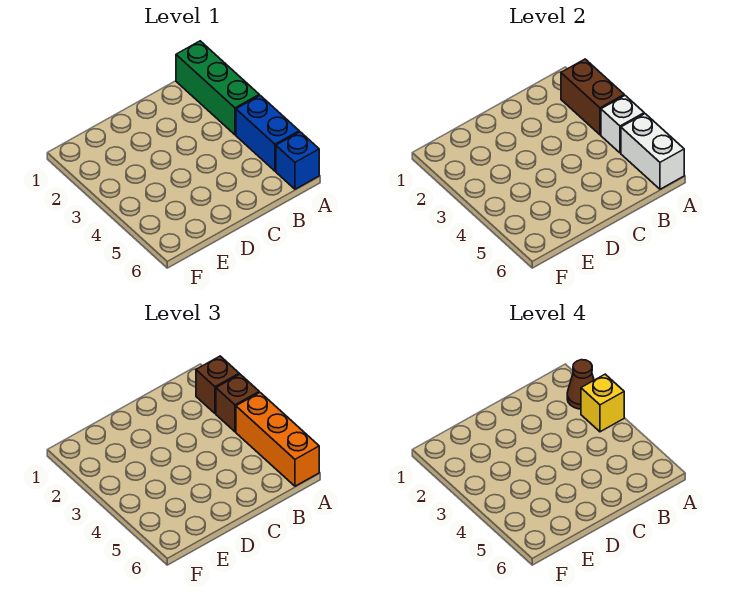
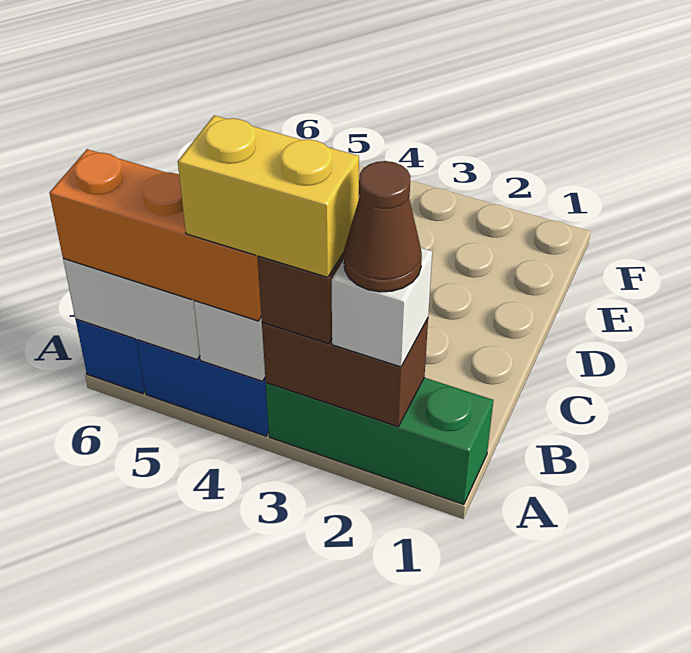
brown brick A2 level 3 -> white brick A2 level 3
yellow brick A3 level 4 -> yellow brick A3:A4 level 4

